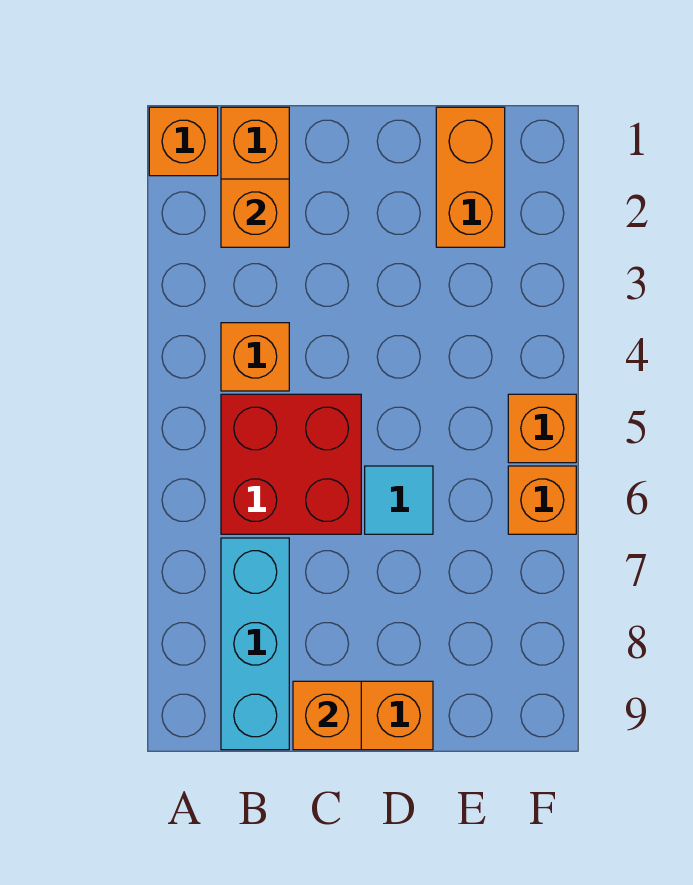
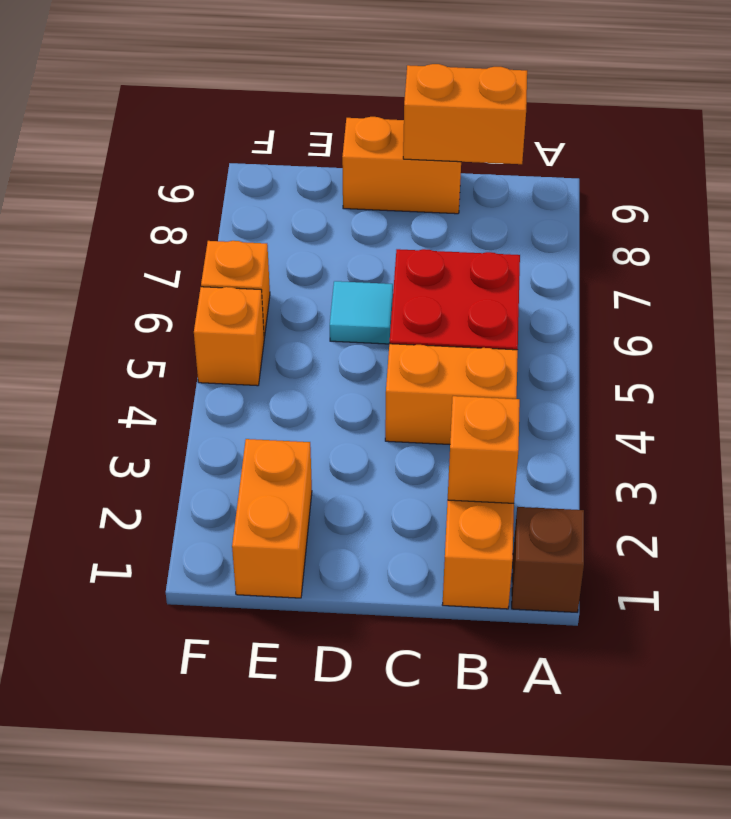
orange brick A1 level 1 -> brown brick A1 level 1
orange brick B4 level 1 -> orange brick B4:C4 level 1
cyan brick B7:B9 level 1 -> none
orange brick C9 level 2 -> orange brick B9:C9 level 2

